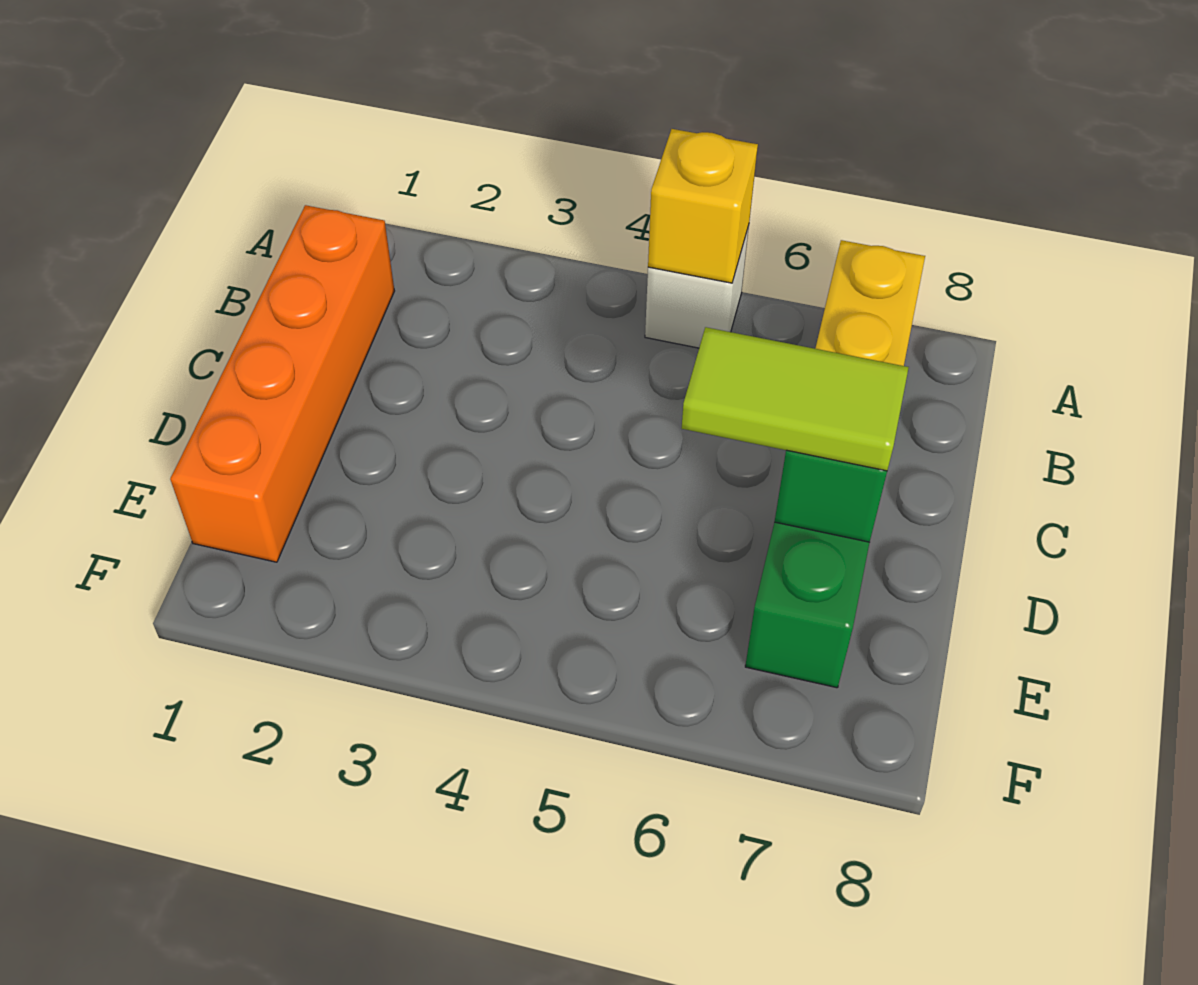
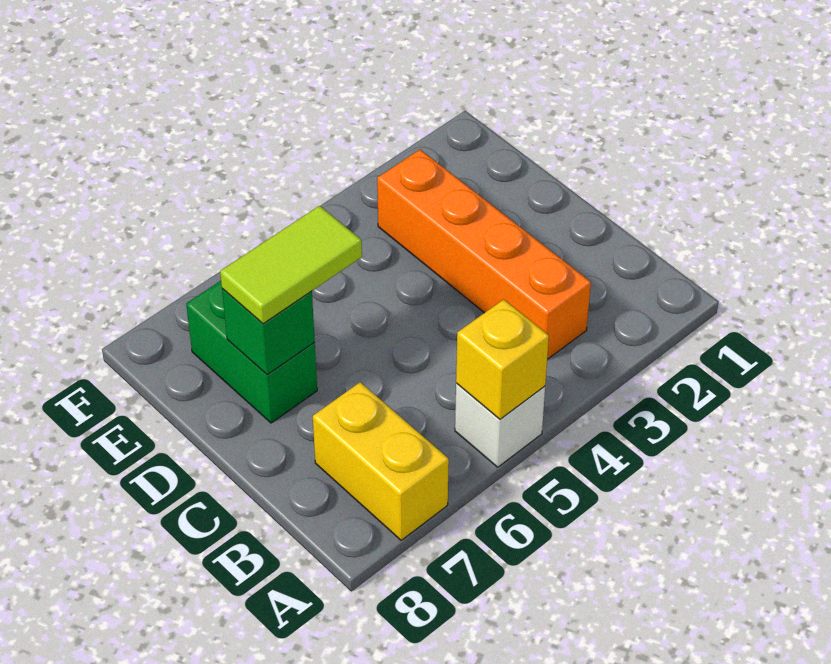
orange brick B1:E1 level 1 -> orange brick B3:E3 level 1

